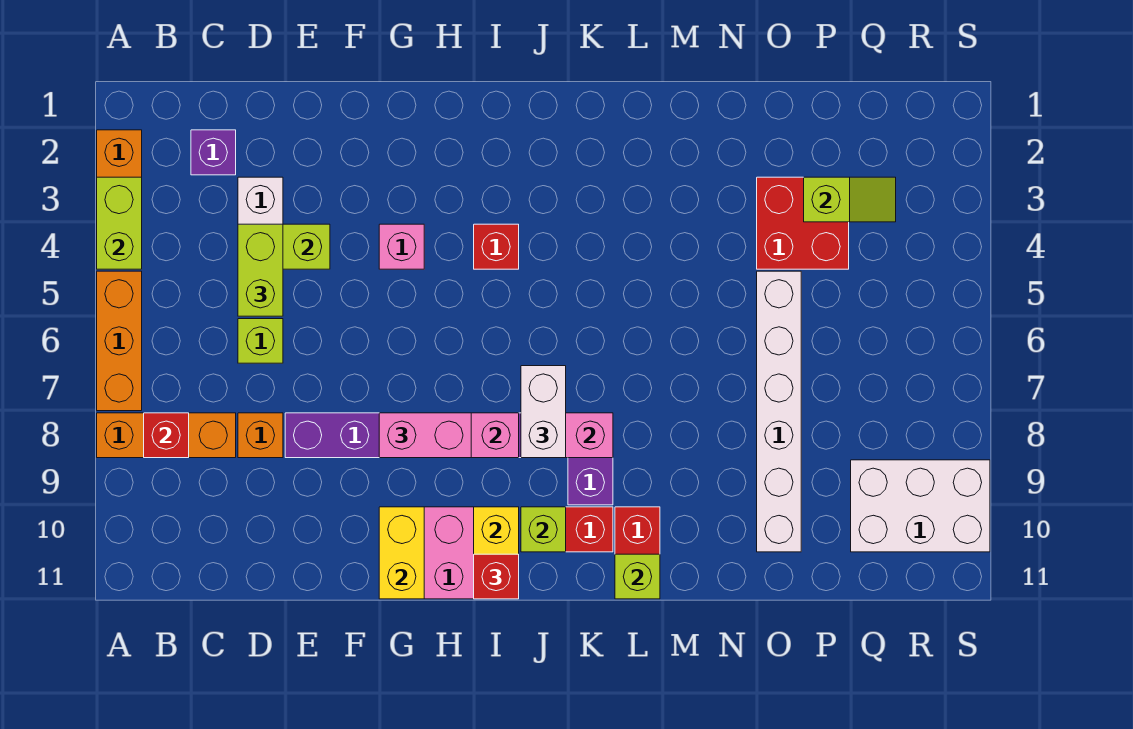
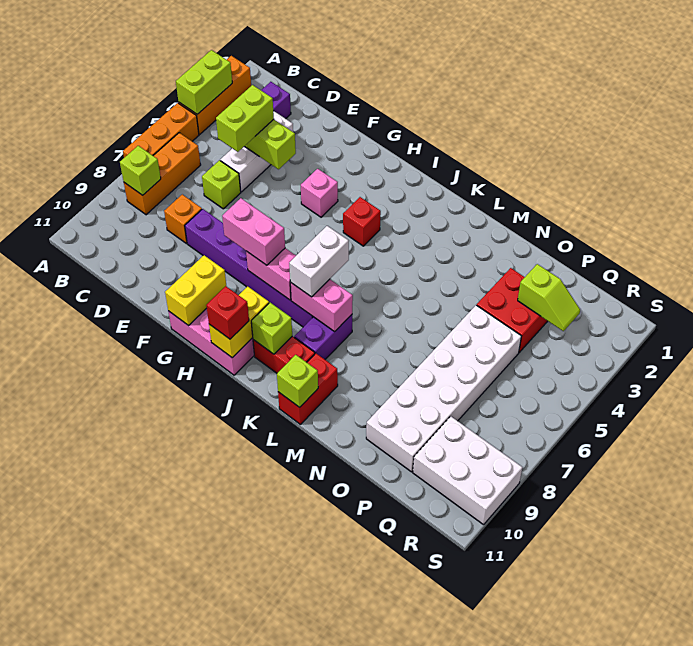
orange brick A8:C8 level 1 -> orange brick B6:B8 level 1
red brick B8 level 2 -> lime brick B8 level 2
white brick O5:O10 level 1 -> white brick O5:P10 level 1

